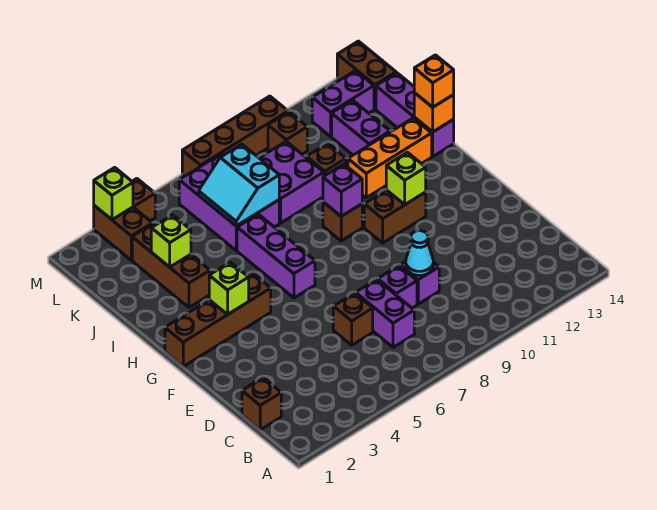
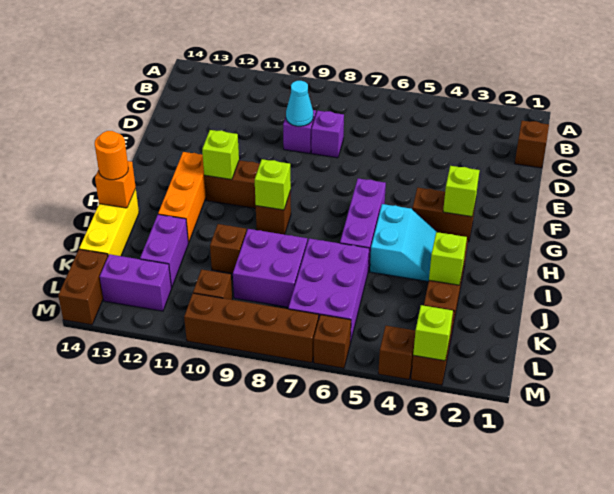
purple brick C7:D7 level 1 -> none
brown brick D6 level 1 -> brown brick M6 level 1
brown brick G1:G4 level 1 -> brown brick G3:G4 level 1
purple brick H9 level 2 -> lime brick H9 level 2
orange brick I11:I13 level 1 -> orange brick G12:I12 level 1
purple brick I14:K14 level 1 -> yellow brick I14:K14 level 1
orange brick I14 level 3 -> orange round brick I14 level 3
cyan slope J6:K7 level 2 top 7 -> cyan slope H4:I5 level 1 top 5

